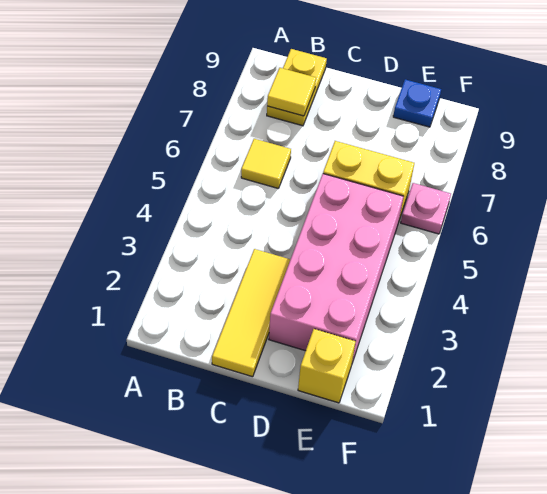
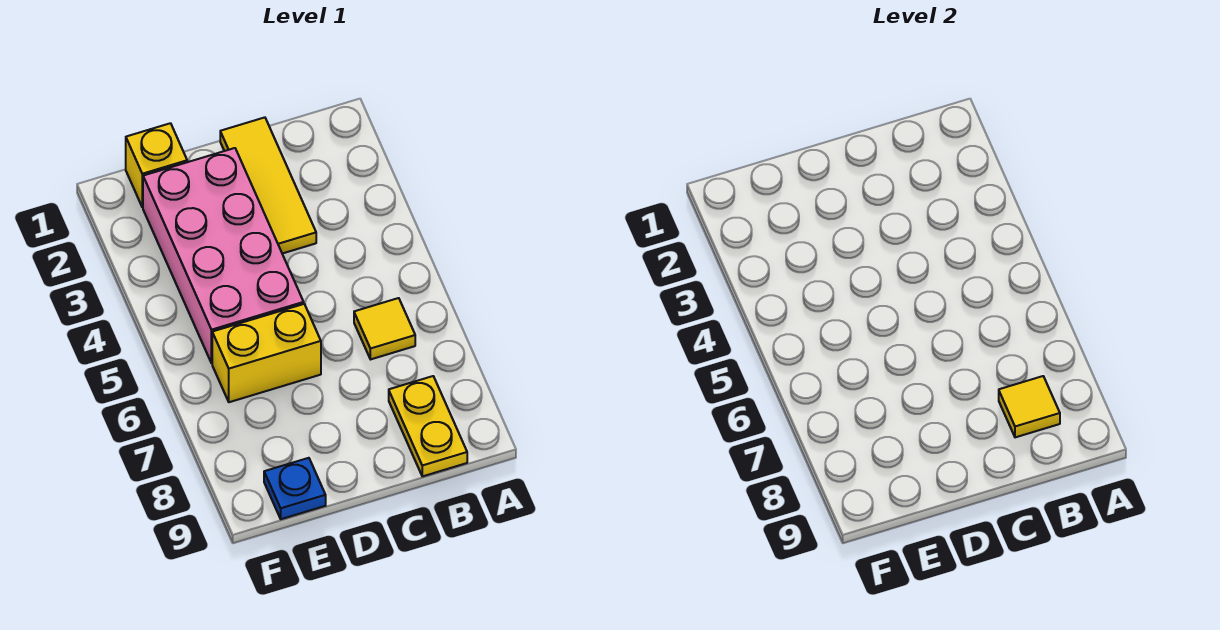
pink plate F6 level 1 -> none

